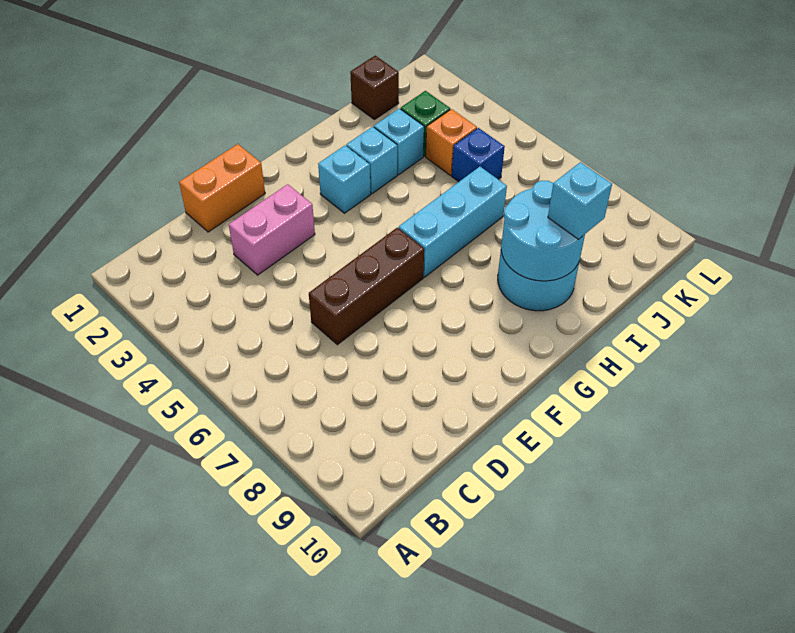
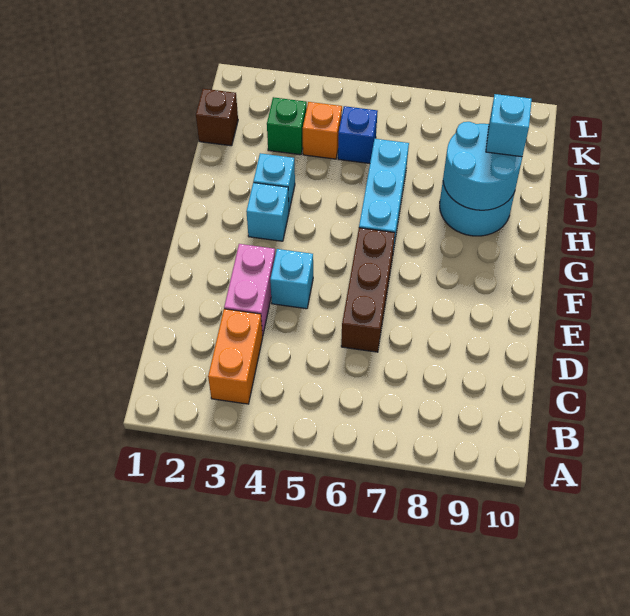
orange brick D1:E1 level 1 -> orange brick B3:C3 level 1
cyan brick I3 level 1 -> cyan brick E4 level 1

